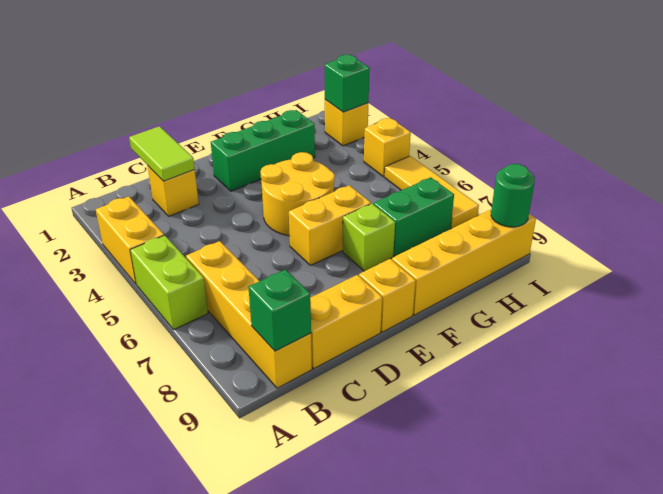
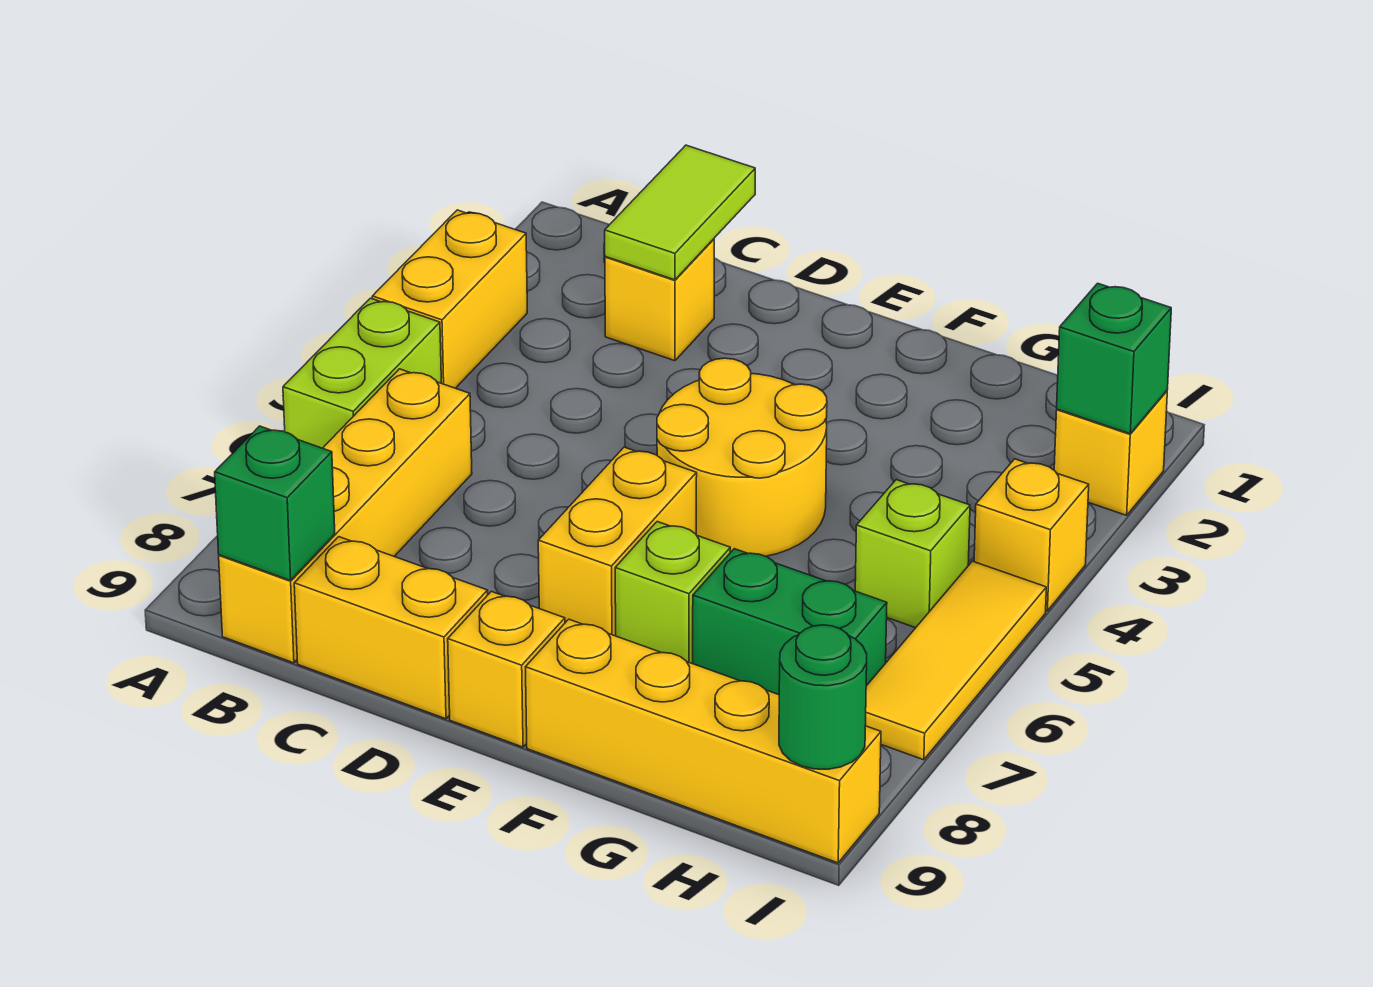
green brick E2:G2 level 1 -> none
yellow brick E6:F6 level 1 -> yellow brick E6:E7 level 1
none -> lime brick H5 level 1

